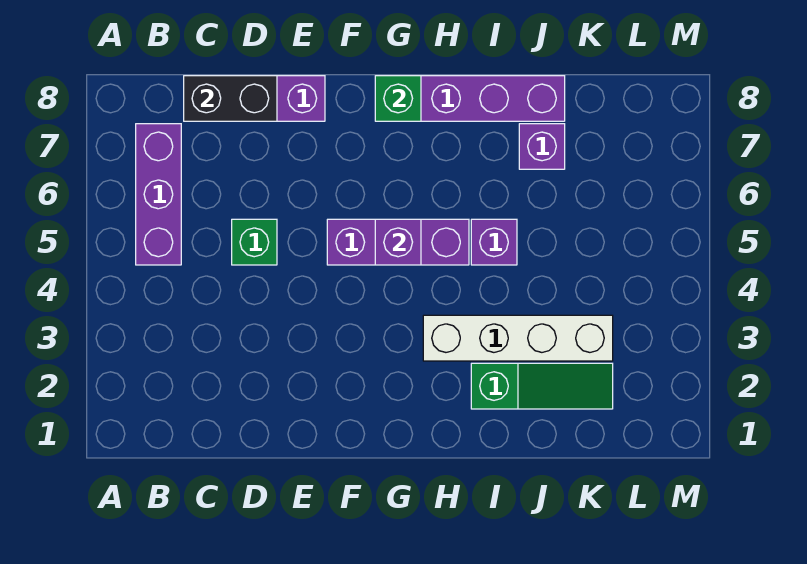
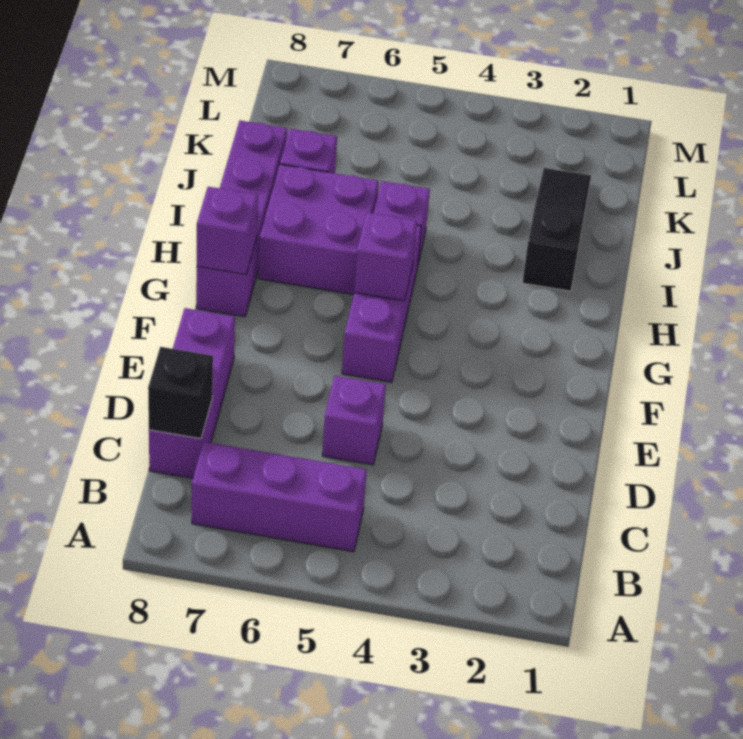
black brick C8:D8 level 2 -> black brick C8 level 2
green brick D5 level 1 -> purple brick D5 level 1
green brick G8 level 2 -> purple brick G8 level 2
white brick H3:K3 level 1 -> none
none -> purple brick H6:I7 level 1
green slope I2:K2 level 1 top I -> black slope I2:K2 level 1 top I

